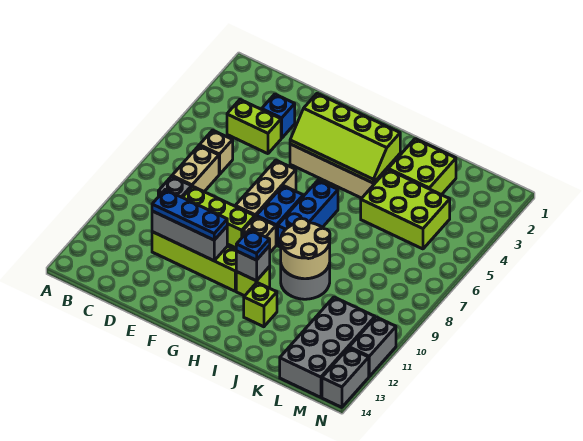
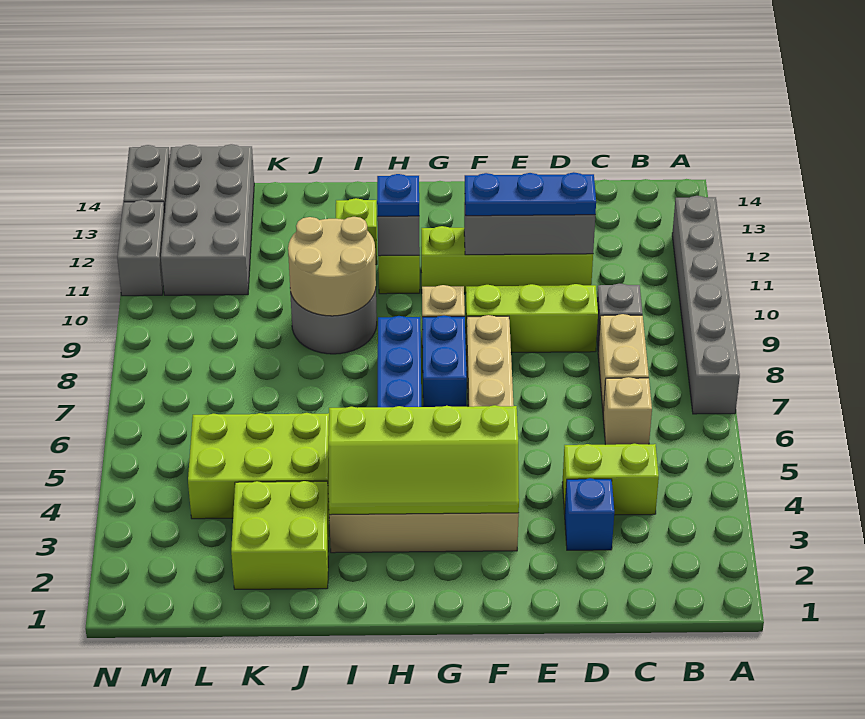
none -> grey brick A7:A12 level 1
lime slope F3:I4 level 2 top 3 -> lime slope F3:I4 level 2 top 4

